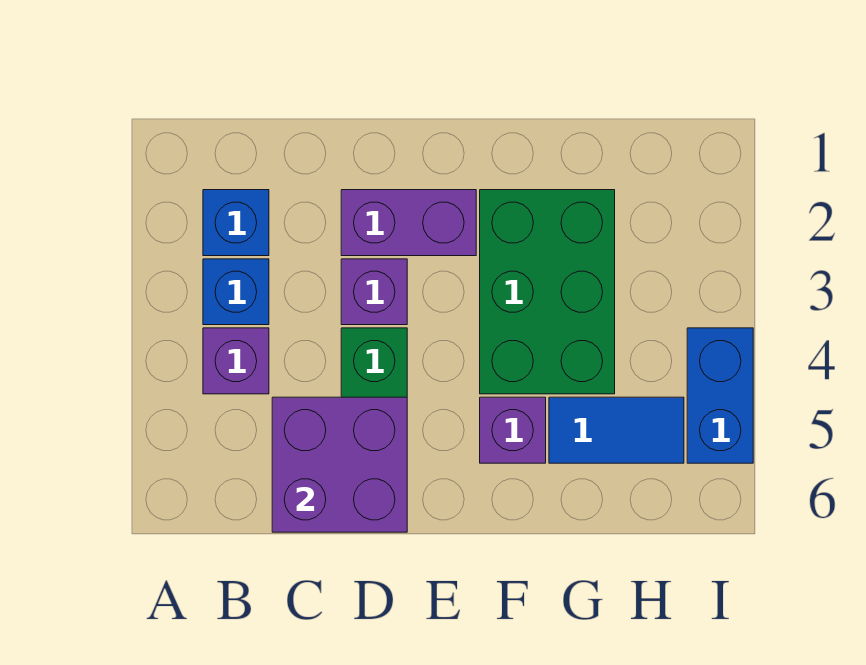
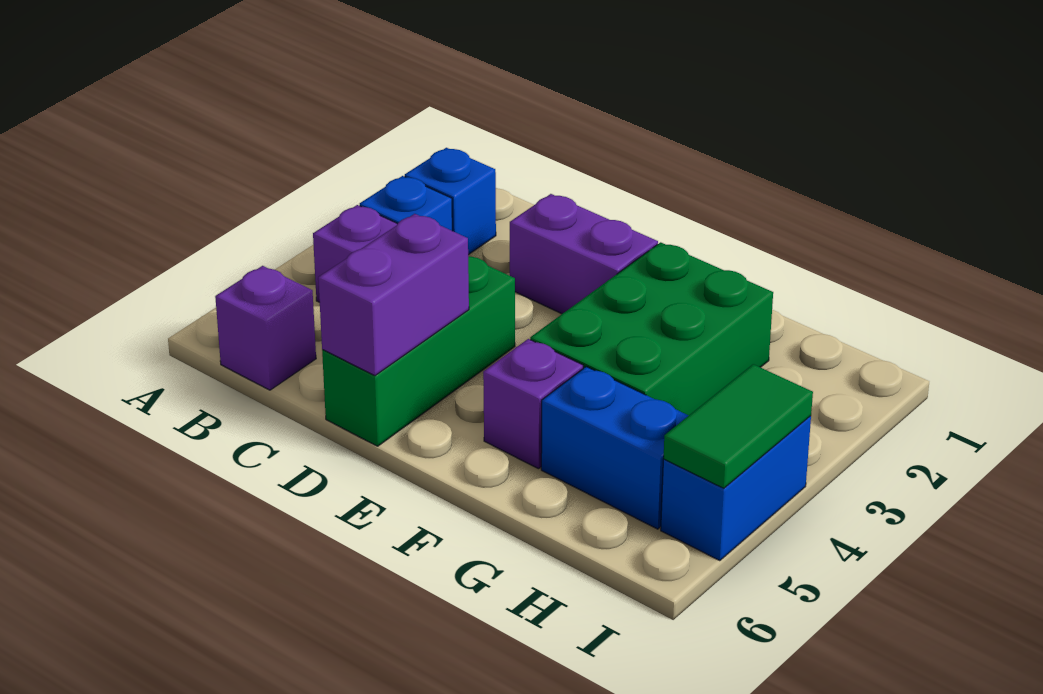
purple brick C5:D6 level 2 -> purple brick D5:D6 level 2
purple brick D3 level 1 -> purple brick B6 level 1
blue tile G5:H5 level 1 -> blue brick G5:H5 level 1
none -> green tile I4:I5 level 2

